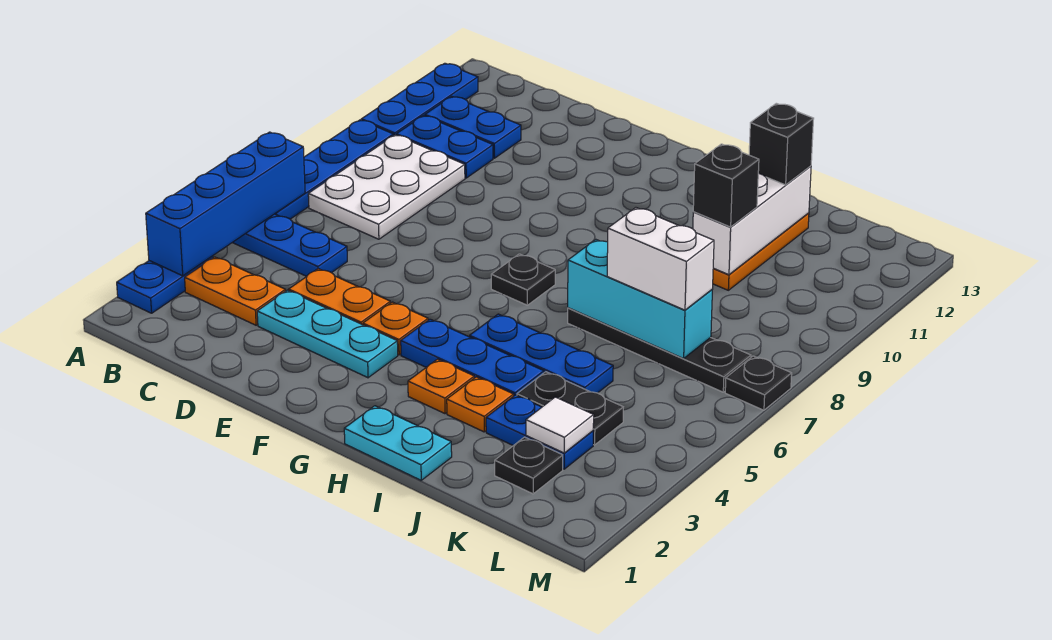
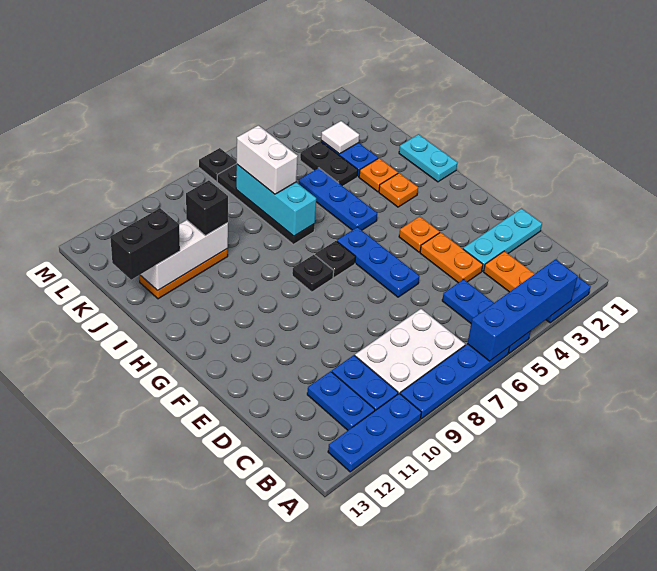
cyan plate D3:F3 level 1 -> cyan plate D1:D3 level 1
blue plate G4:I4 level 1 -> blue plate E6:G6 level 1
black brick J12 level 3 -> black brick J12:J13 level 3
black plate K2 level 1 -> black plate G8 level 1

